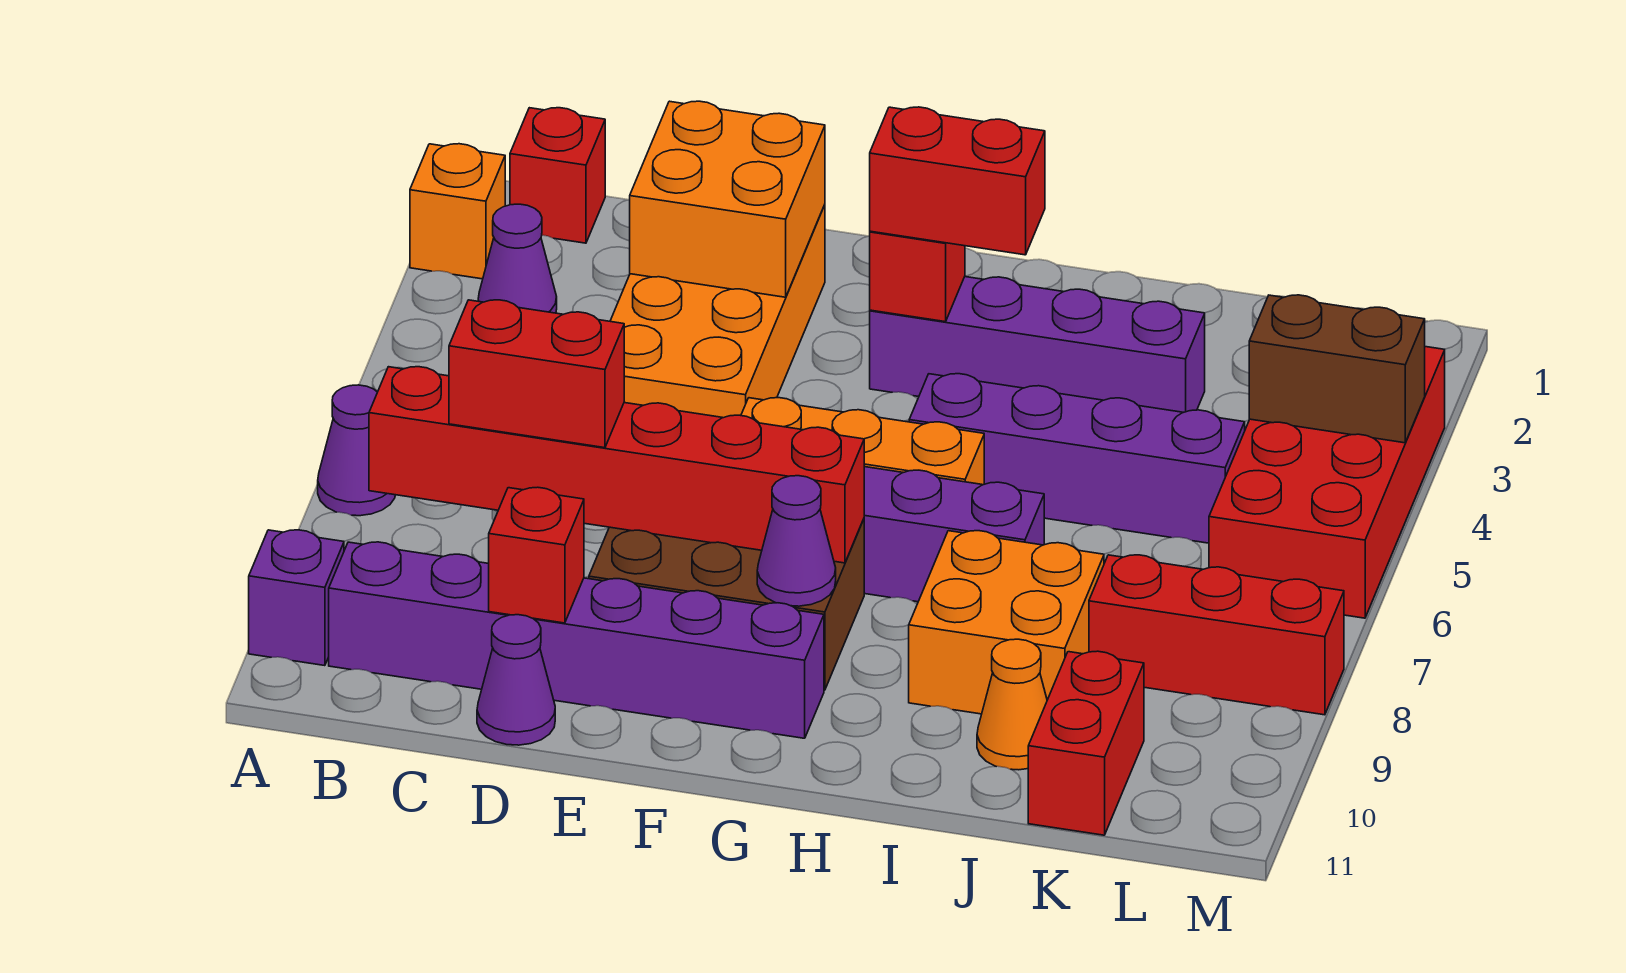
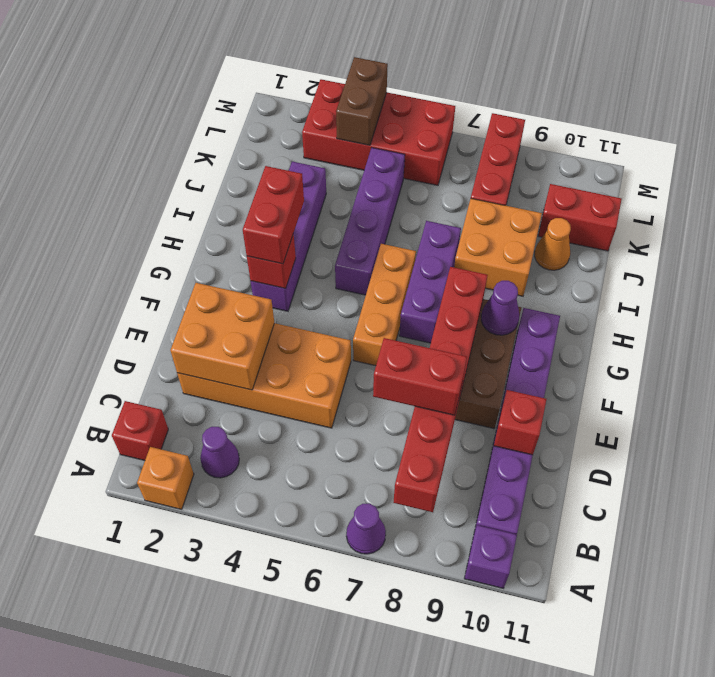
red brick C8:D8 level 3 -> red brick D7:D8 level 3
purple cone D11 level 1 -> none

